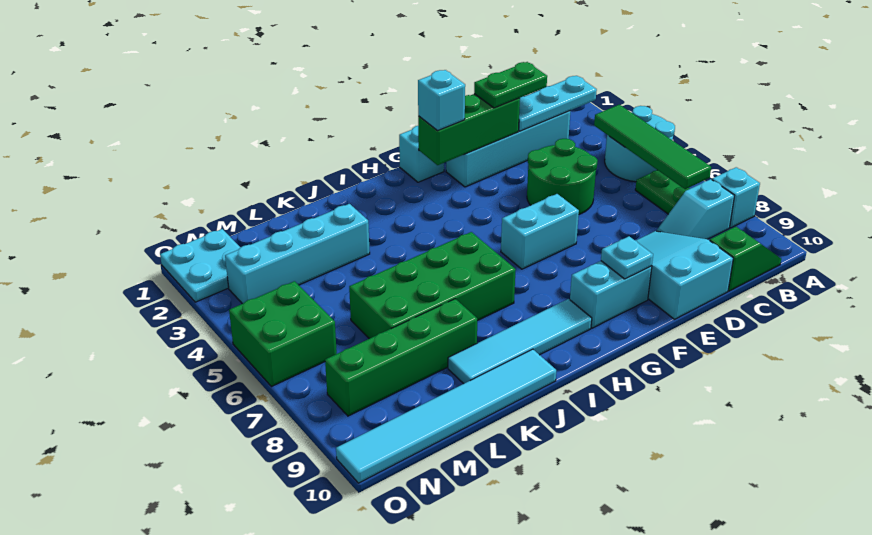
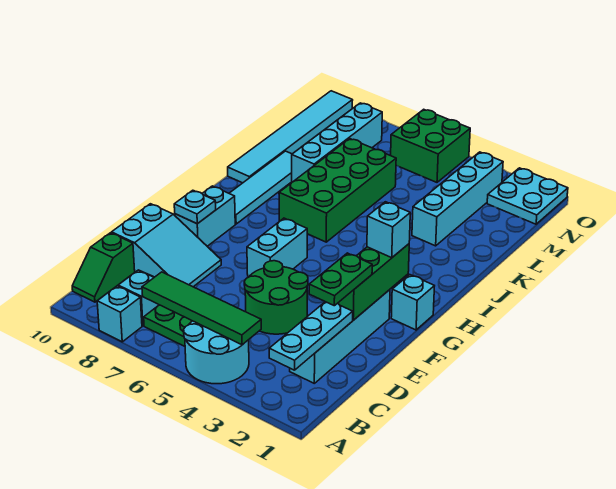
green brick K8:N8 level 1 -> cyan brick K8:N8 level 1

